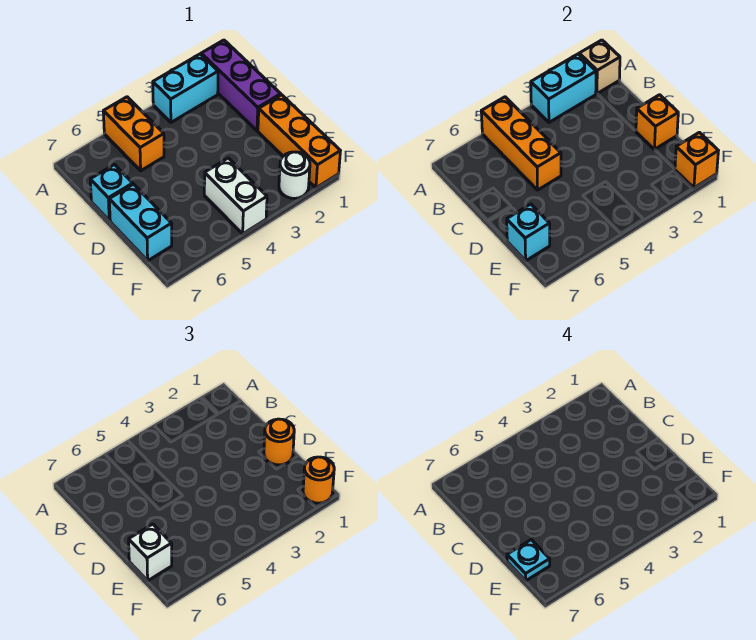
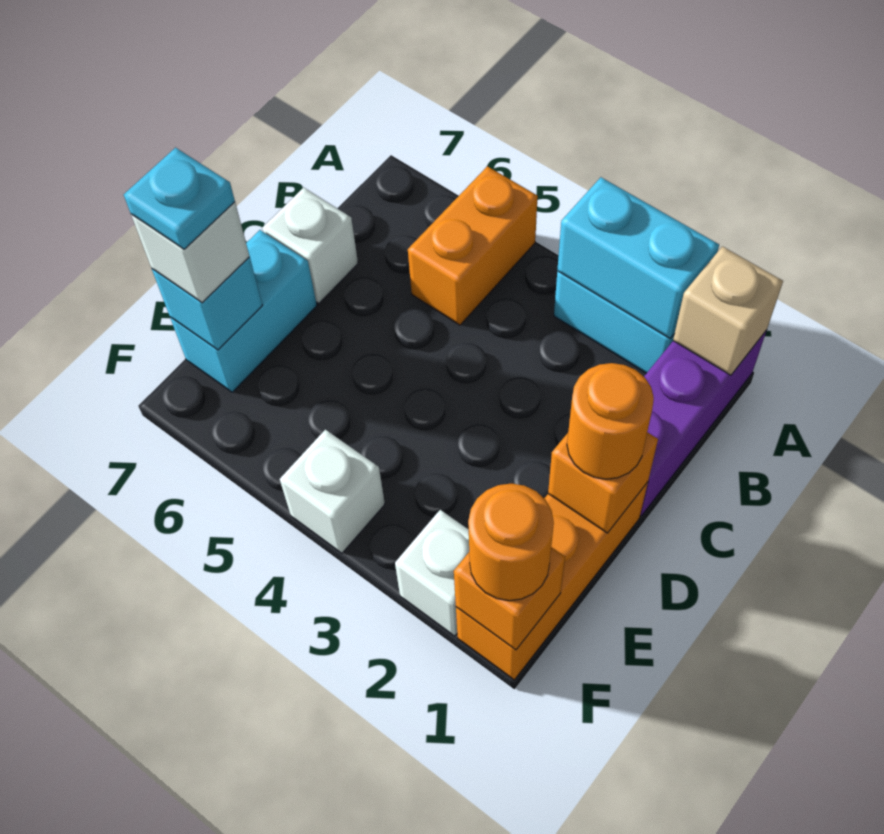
orange brick A5:C5 level 2 -> none
cyan brick C7 level 1 -> white brick C7 level 1
white brick E4:F4 level 1 -> white brick F4 level 1
white round brick F2 level 1 -> white brick F2 level 1

